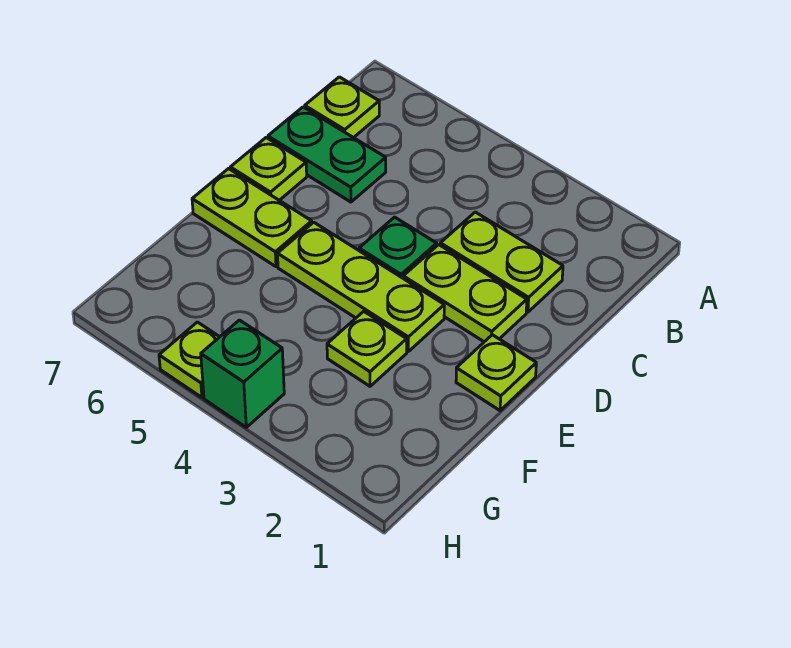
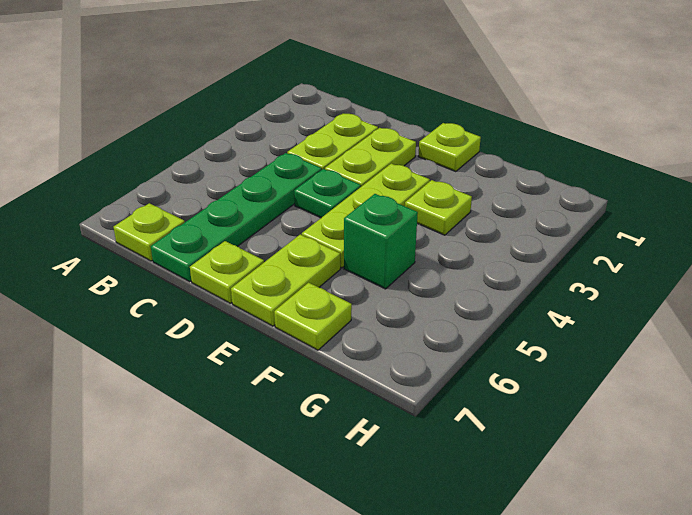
green plate C6:C7 level 1 -> green plate C4:C7 level 1
green brick H4 level 1 -> green brick F5 level 1
lime plate H5 level 1 -> lime plate F7 level 1

